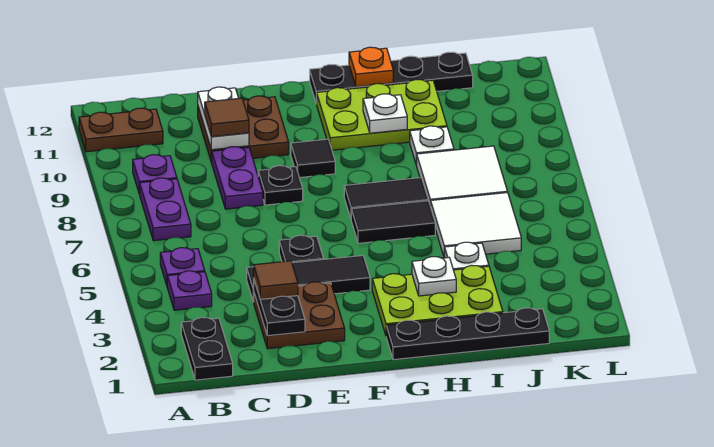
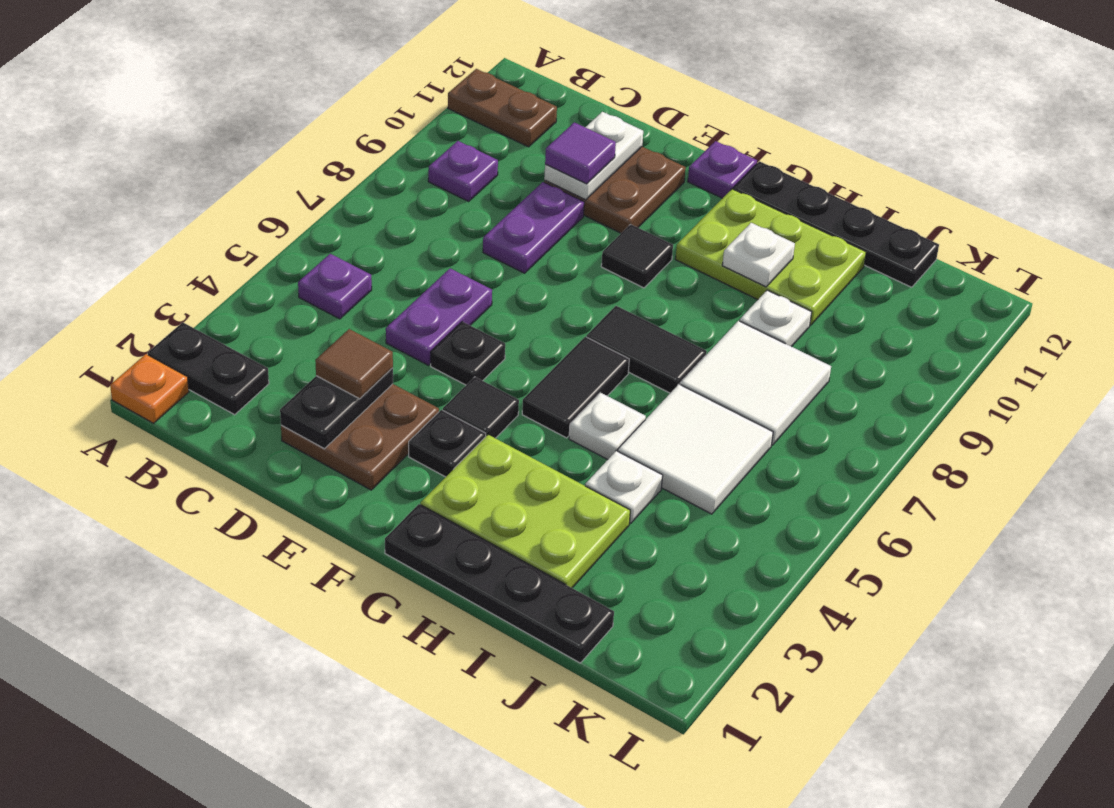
black plate B1:B2 level 1 -> black plate A2:B2 level 1
purple plate B4 level 1 -> purple plate F12 level 1
purple plate B7:B8 level 1 -> purple plate D5:D6 level 1
black tile D4:F4 level 1 -> black tile F4 level 1
brown tile D10 level 3 -> purple tile D10 level 3
black plate E8 level 1 -> black plate F3 level 1
black tile G6:H6 level 1 -> black tile G5:G6 level 1
white plate H3 level 2 -> white plate H5 level 1
orange plate H12 level 2 -> orange plate A1 level 1

